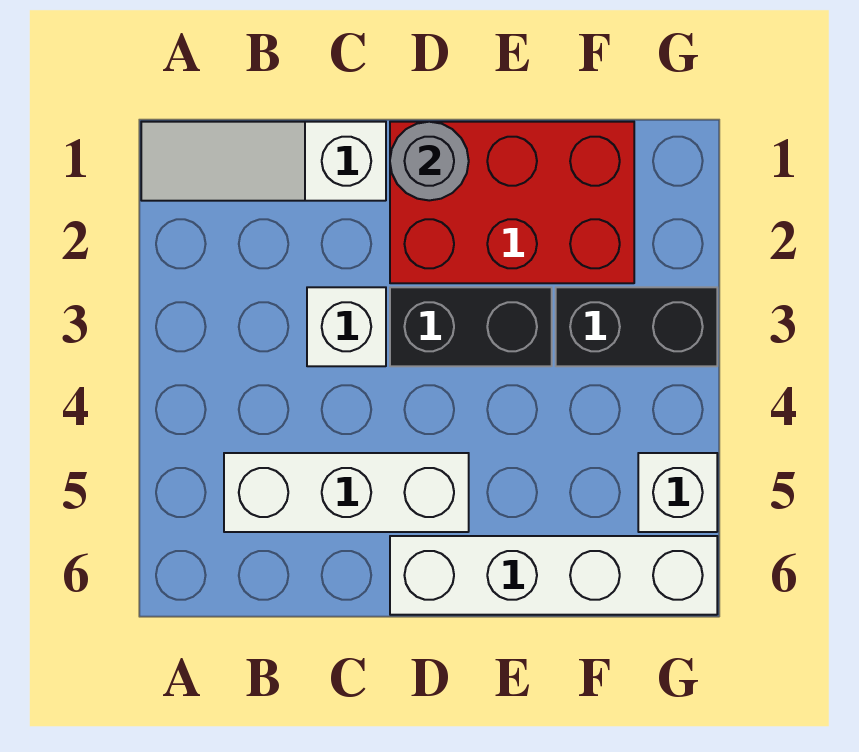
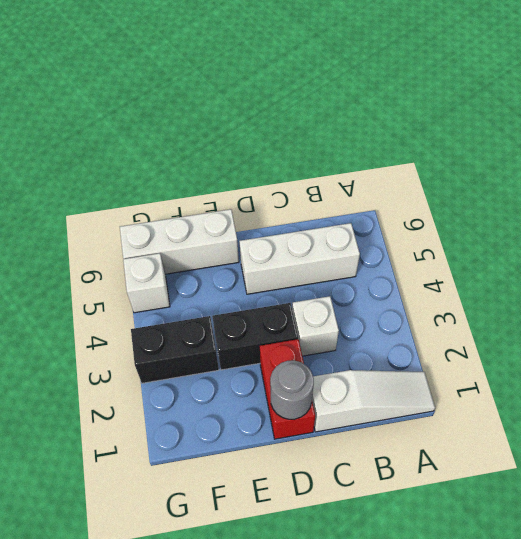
red brick D1:F2 level 1 -> red brick D1:D2 level 1
white brick D6:G6 level 1 -> white brick E6:G6 level 1

